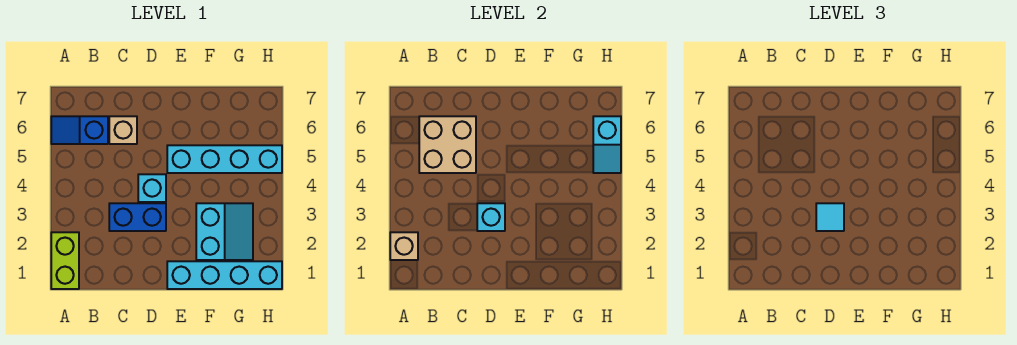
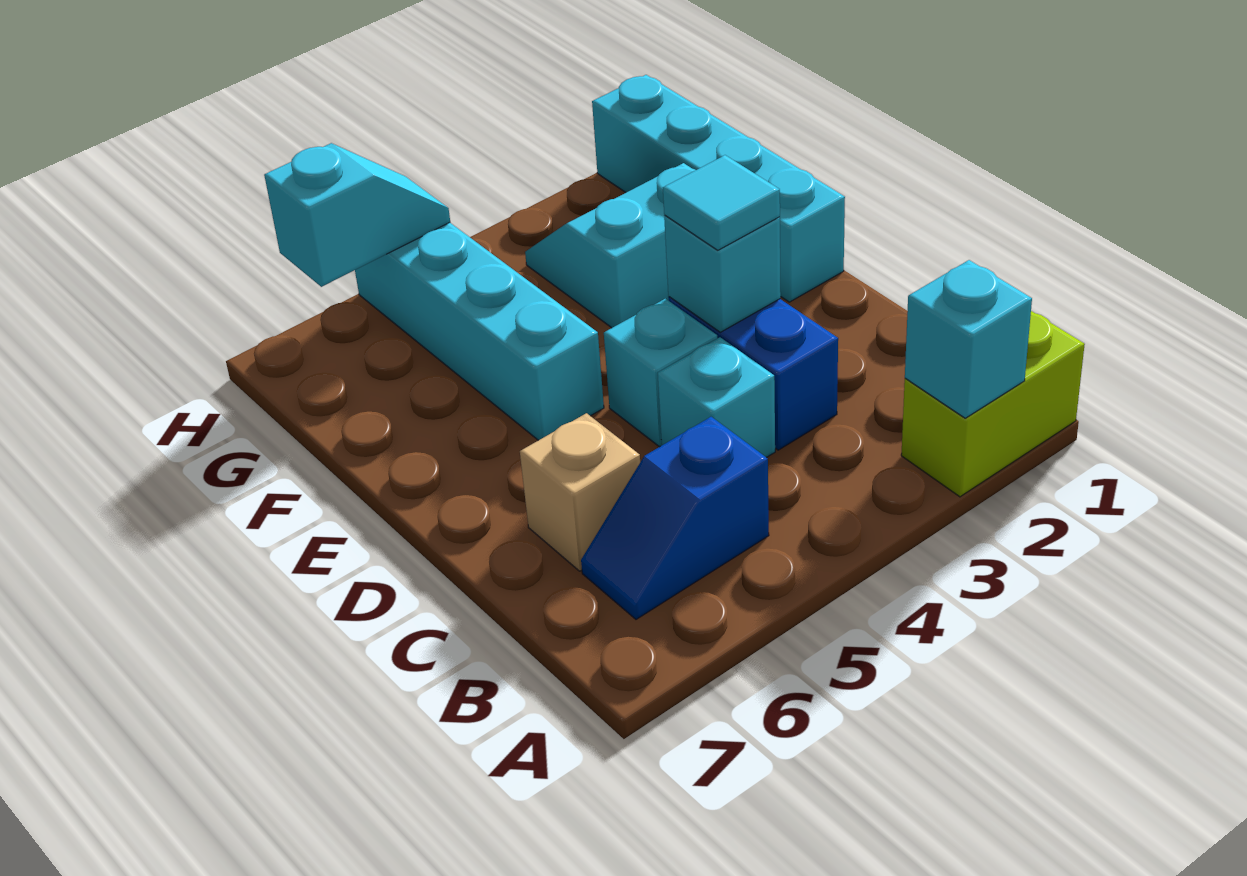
tan brick A2 level 2 -> cyan brick A2 level 2
blue slope A6:B6 level 1 top B -> blue slope B5:B6 level 1 top 5
tan brick B5:C6 level 2 -> none
none -> cyan brick C4 level 1

